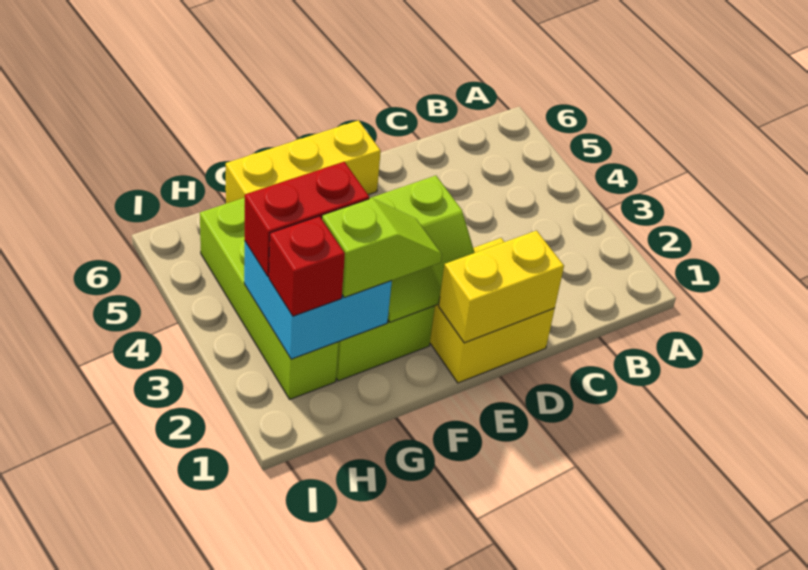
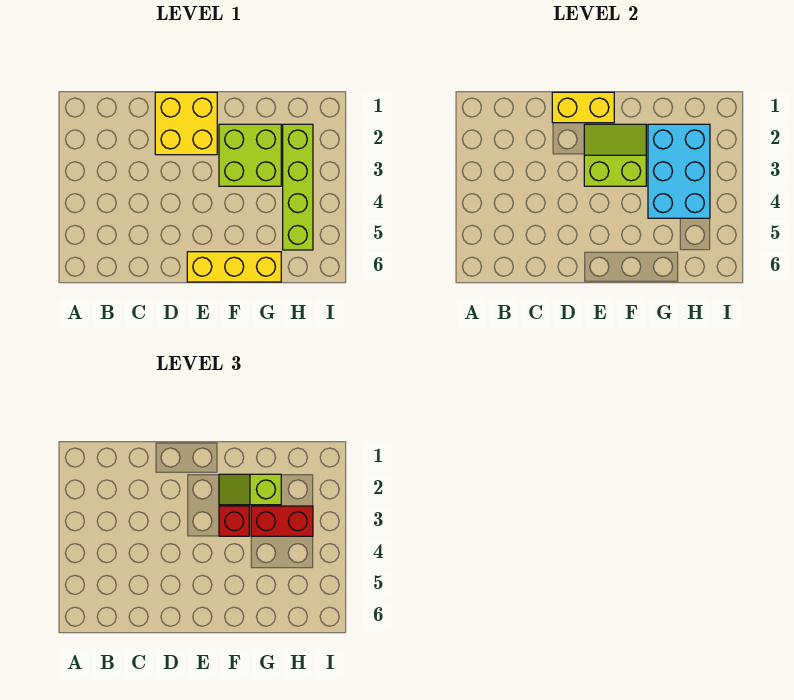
cyan brick G2:H3 level 2 -> cyan brick G2:H4 level 2
red brick H2 level 3 -> red brick F3 level 3

